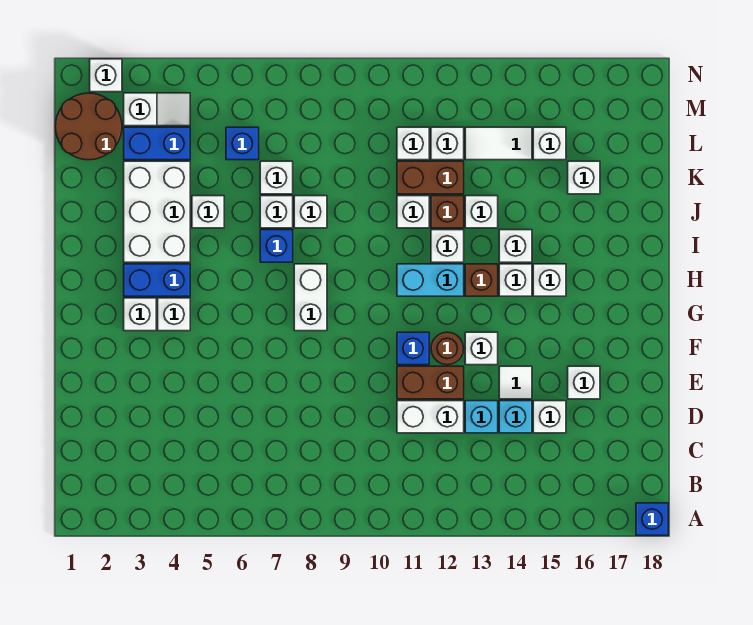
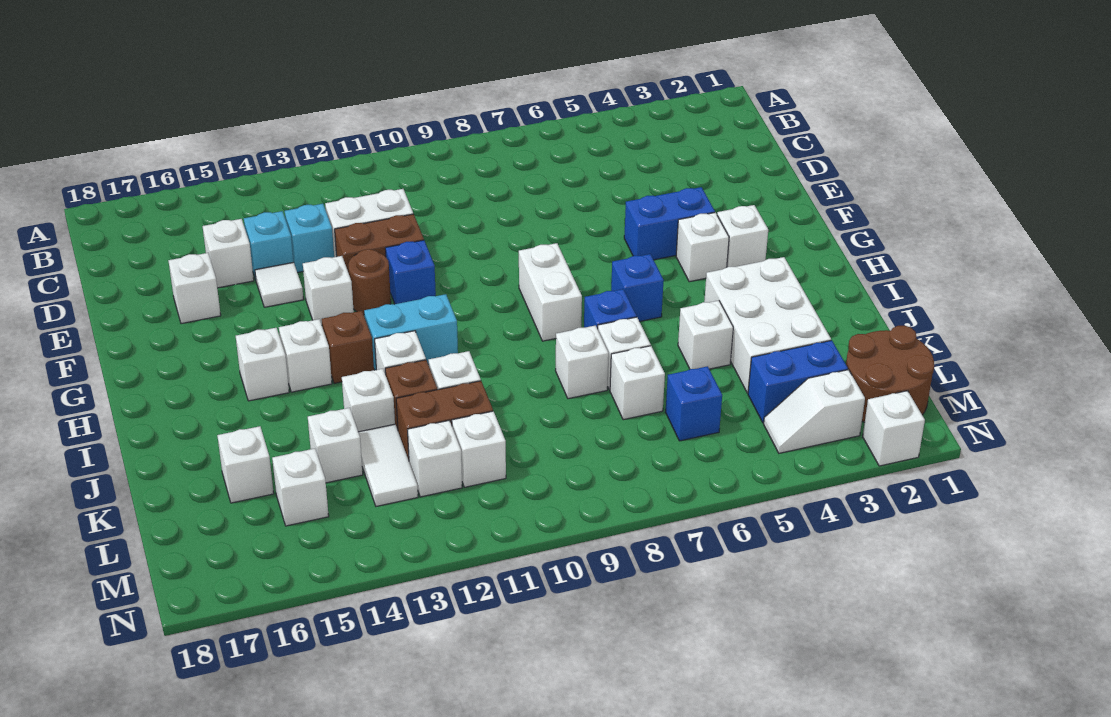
blue brick A18 level 1 -> blue brick H6 level 1
blue brick H3:H4 level 1 -> blue brick F4:F5 level 1
white brick I14 level 1 -> white brick K14 level 1
white tile L13:L14 level 1 -> white tile K13:L13 level 1

